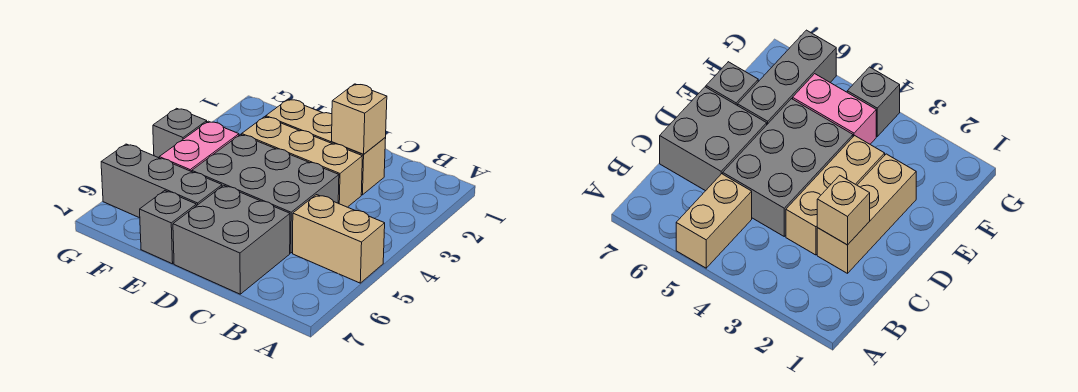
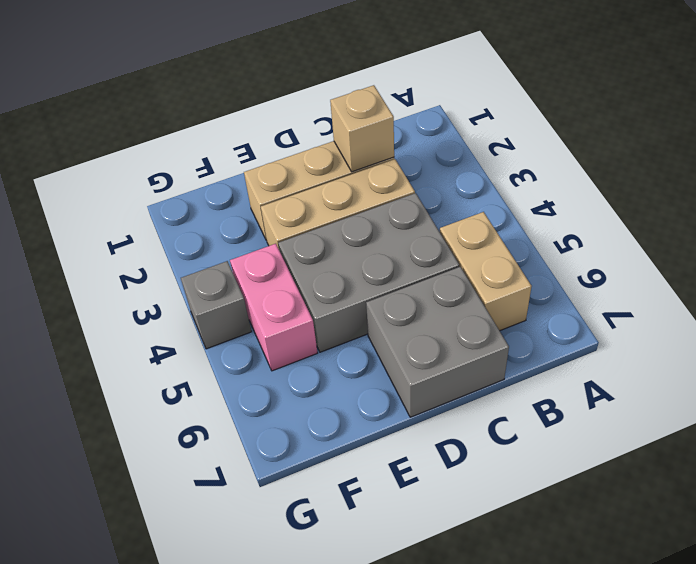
tan brick A5:B5 level 1 -> tan brick B5:B6 level 1
grey brick E6:G6 level 1 -> none
grey brick E7 level 1 -> none

